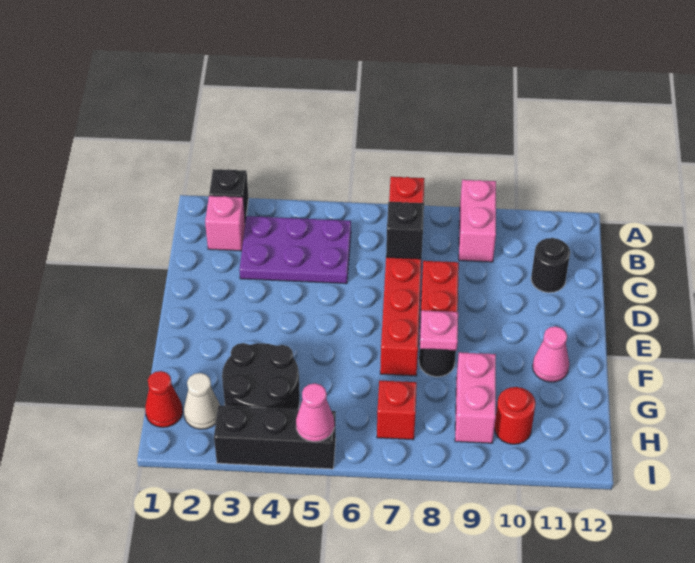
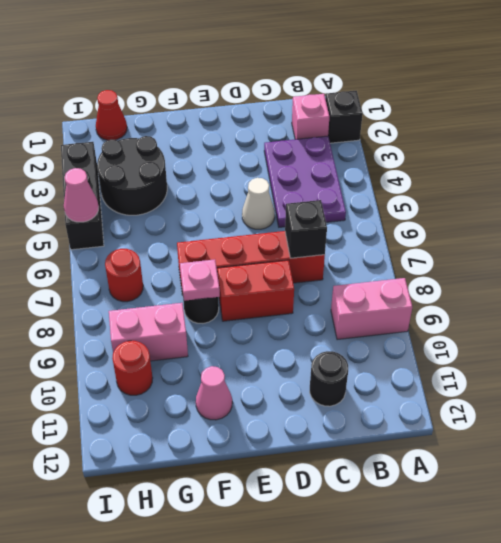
red brick A7:F7 level 1 -> red brick C7:F7 level 1
white cone H2 level 1 -> white cone D5 level 1
red brick H7 level 1 -> red round brick H7 level 1

